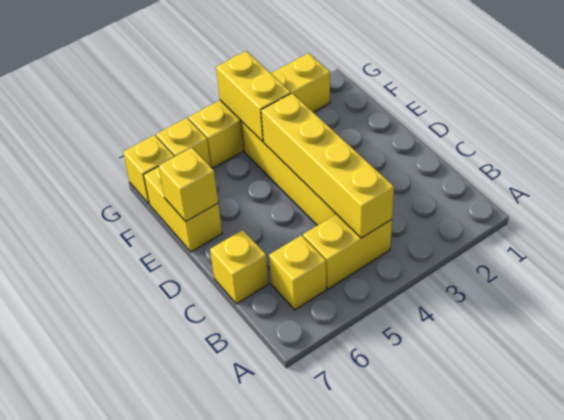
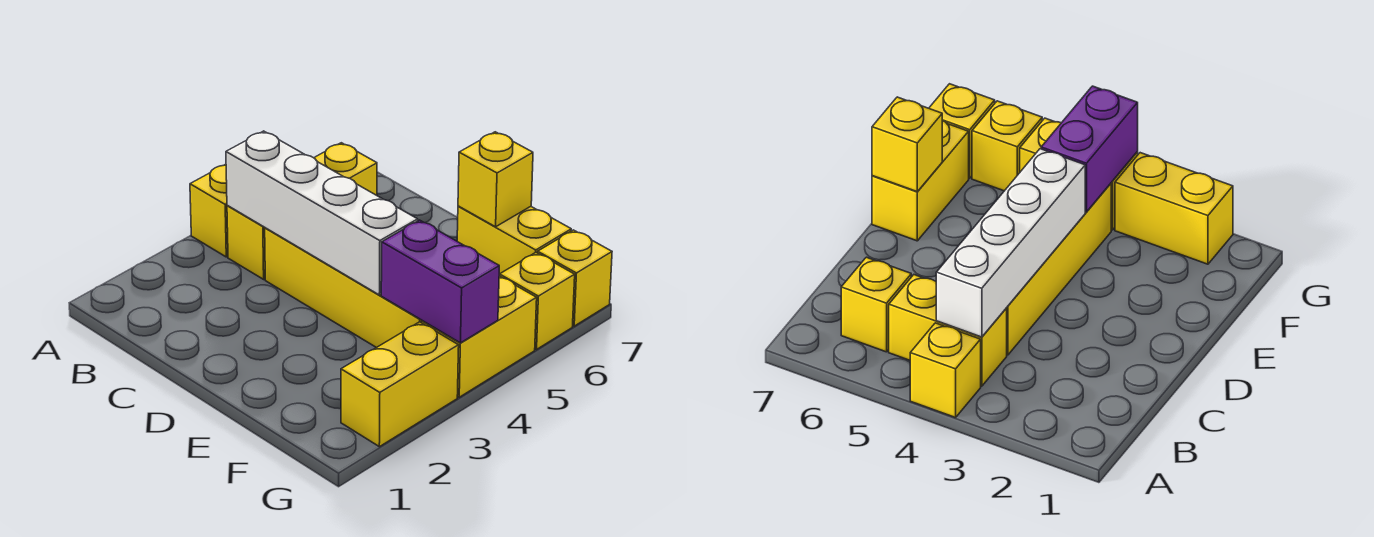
yellow brick B4:E4 level 2 -> white brick B4:E4 level 2
yellow brick C7 level 1 -> yellow brick A4 level 1
yellow brick F4:G4 level 2 -> purple brick F4:G4 level 2

